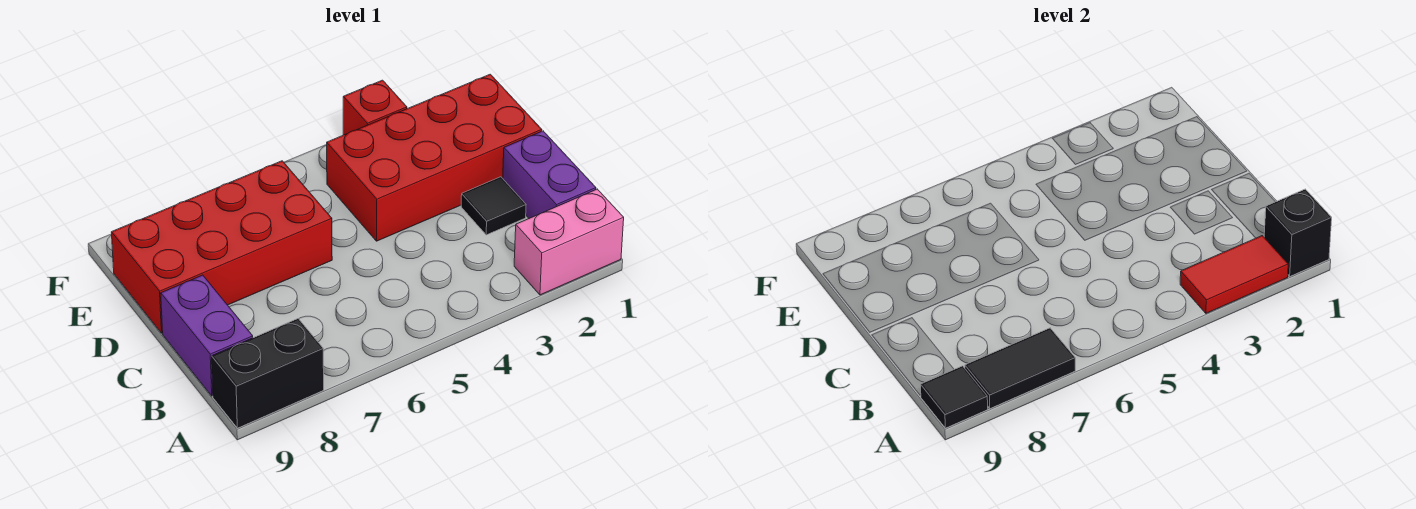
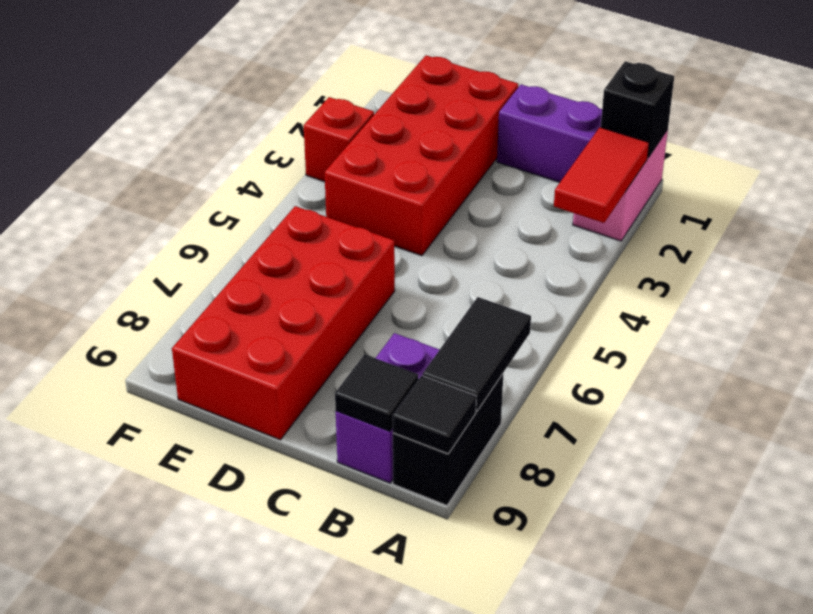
purple brick B9:C9 level 1 -> purple brick B8:B9 level 1
black tile C2 level 1 -> black tile B9 level 2

